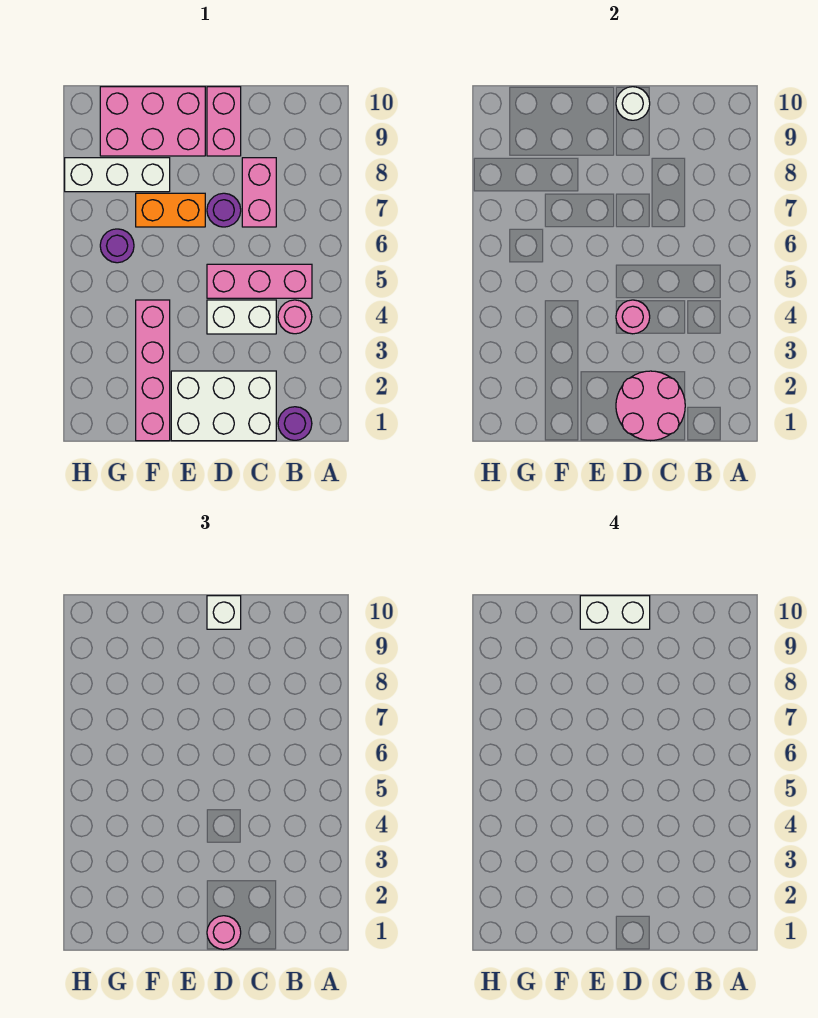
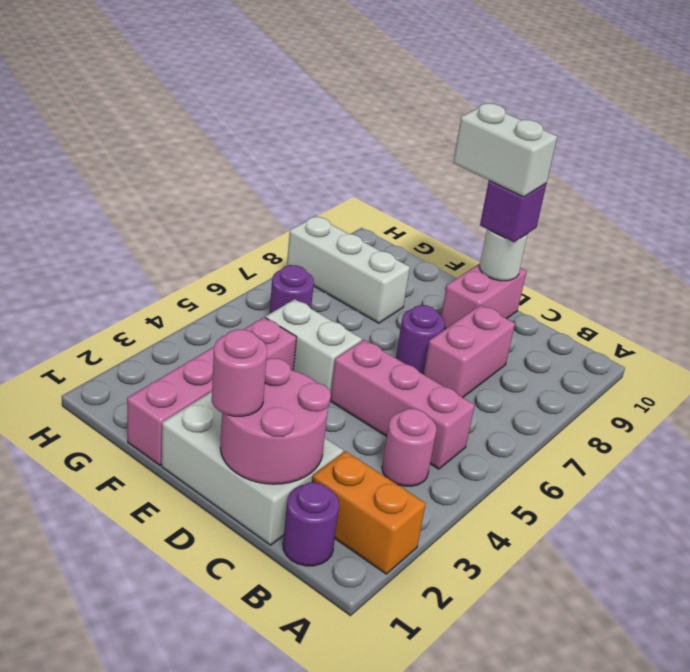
white brick C4:D4 level 1 -> white brick E5:F5 level 1
pink round brick D4 level 2 -> none
white brick D10 level 3 -> purple brick D10 level 3
orange brick E7:F7 level 1 -> orange brick A2:B2 level 1
pink brick E9:G10 level 1 -> none

